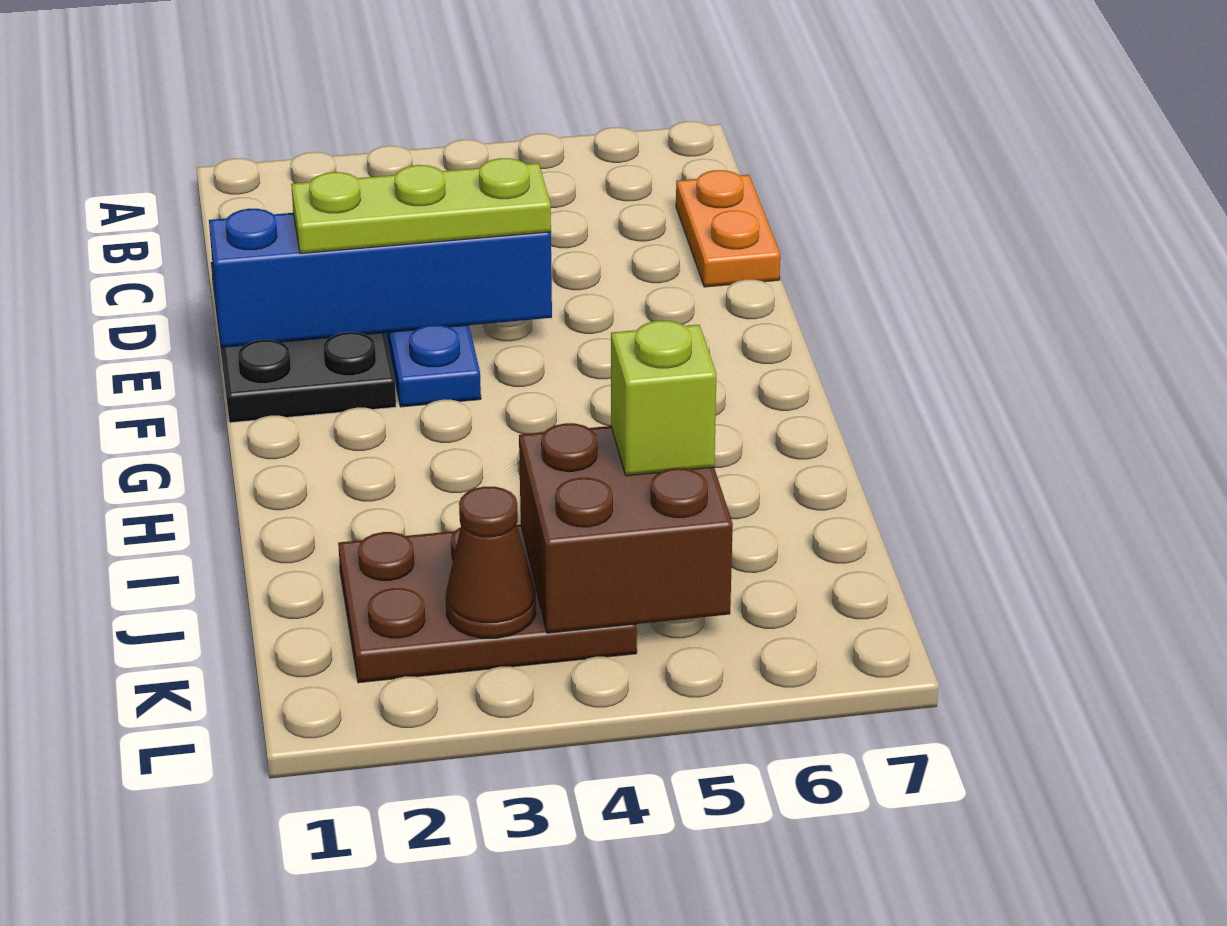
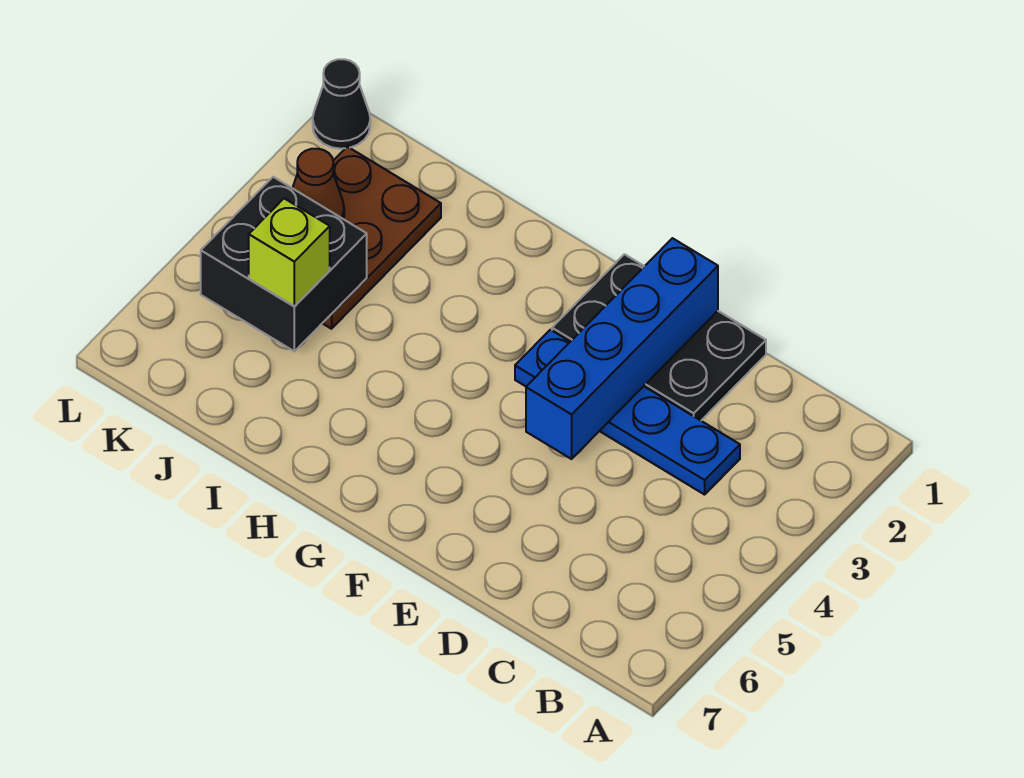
orange plate C7:D7 level 1 -> none
lime plate E2:E4 level 3 -> none
brown brick J4:K5 level 2 -> black brick J4:K5 level 2
none -> black cone L1 level 1

